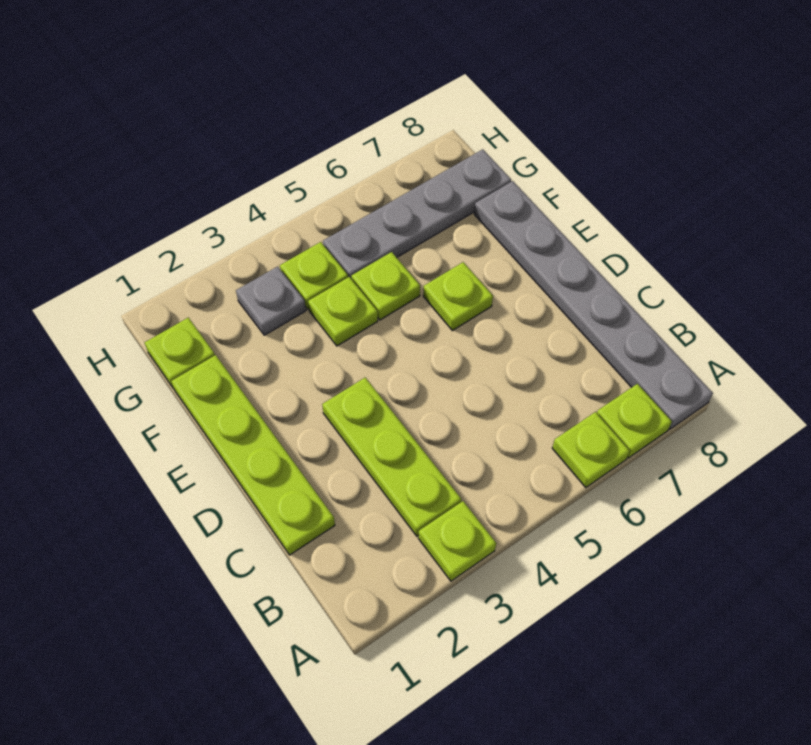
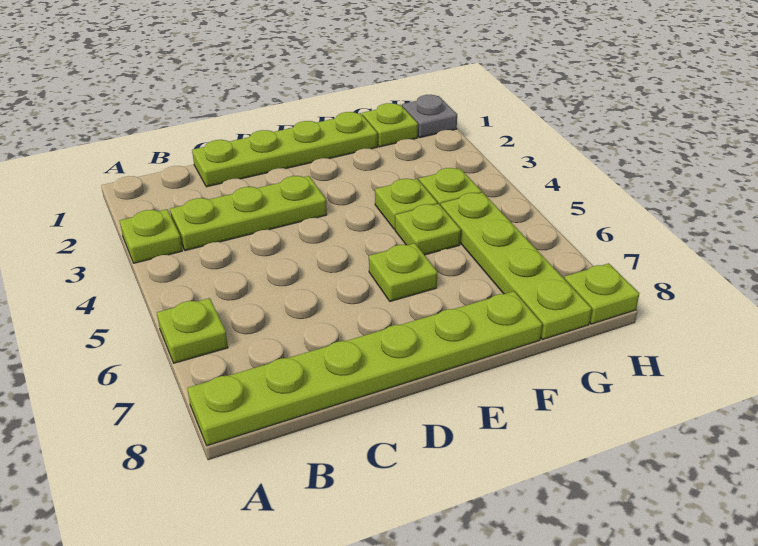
lime plate A7 level 1 -> lime plate H8 level 1
grey plate A8:F8 level 1 -> lime plate A8:F8 level 1
grey plate G3 level 1 -> grey plate H1 level 1
grey plate G5:G8 level 1 -> lime plate G5:G8 level 1

